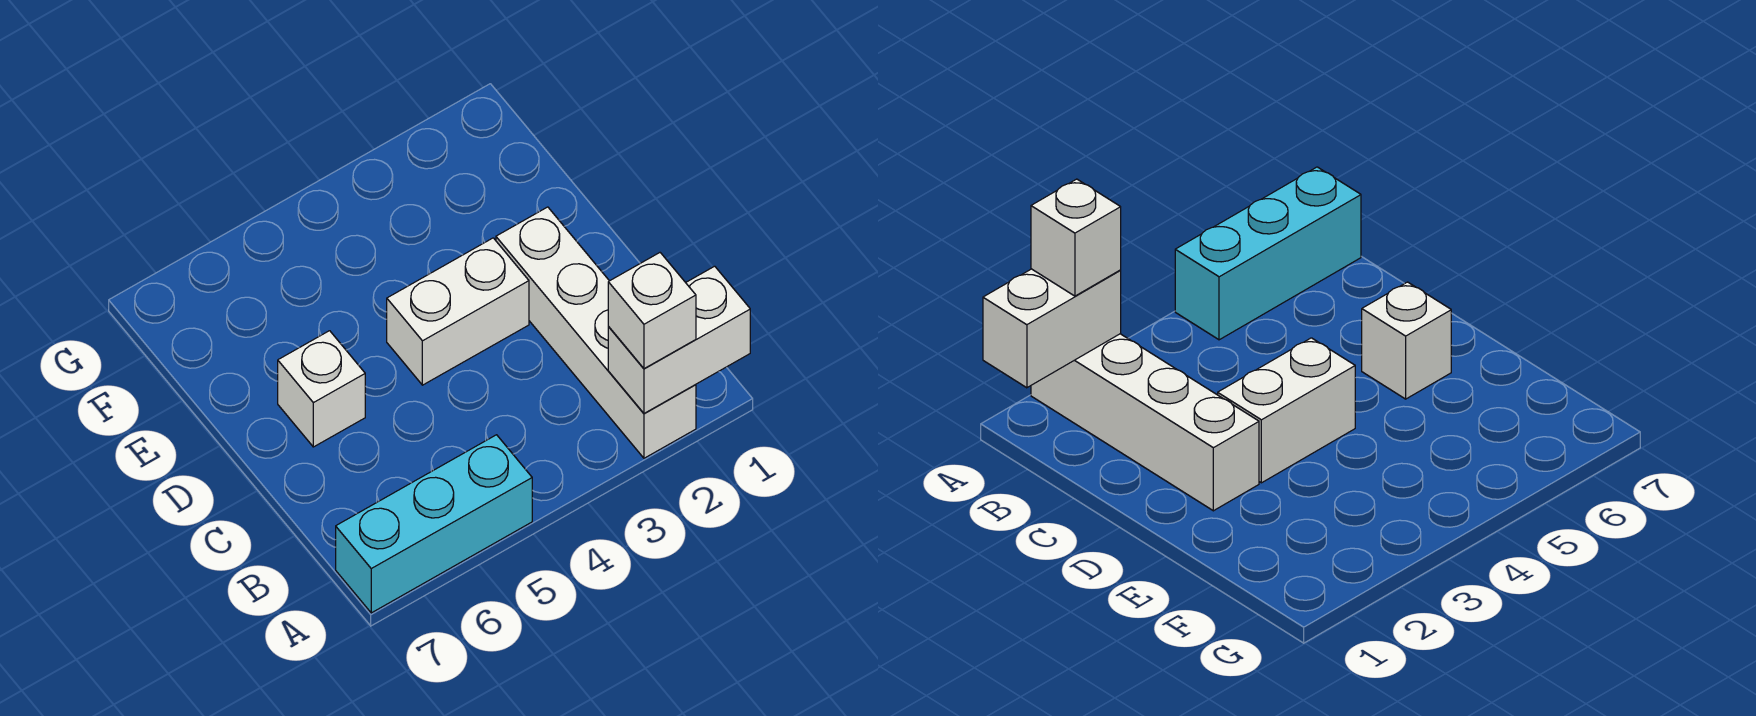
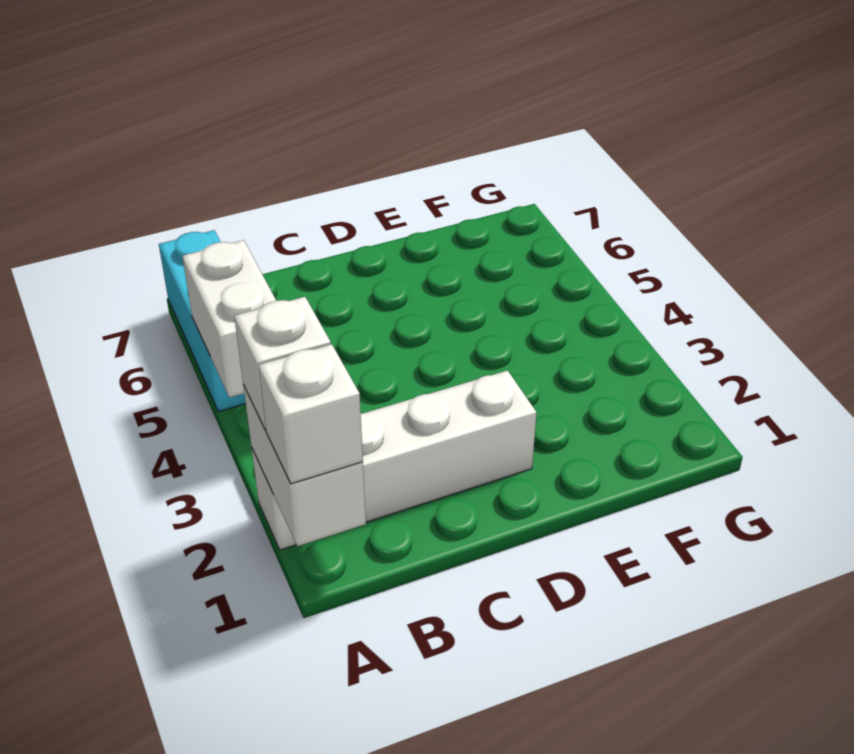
white brick D3:D4 level 1 -> white brick A4:A5 level 2
white brick D6 level 1 -> white brick A1 level 3

